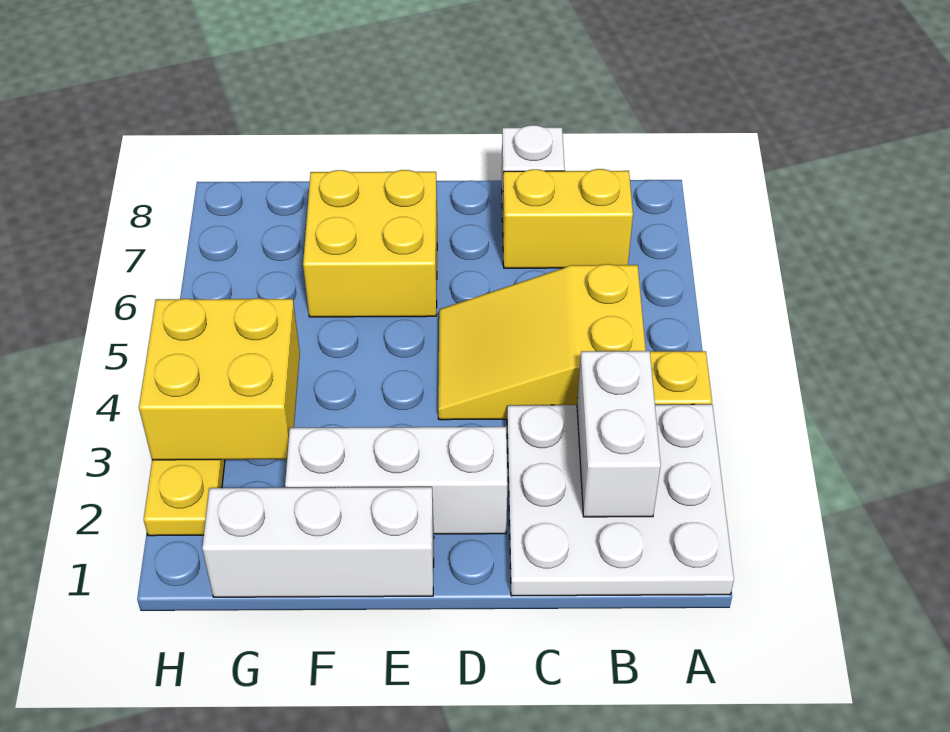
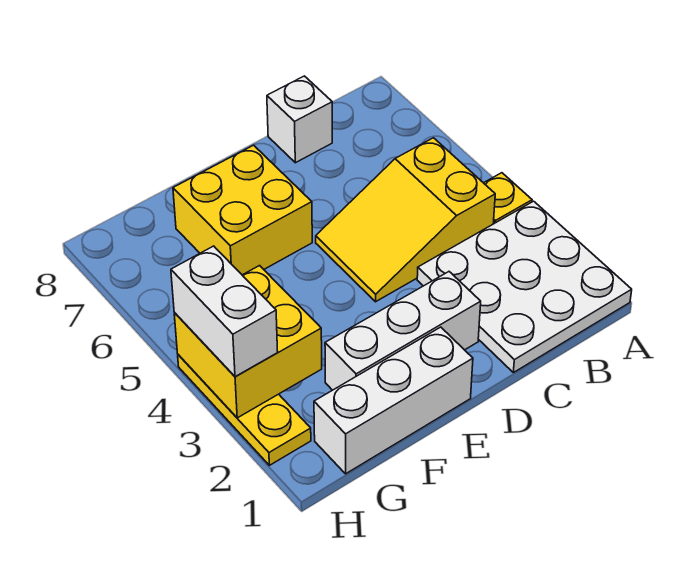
white brick B2:B3 level 2 -> white brick H3:H4 level 3
yellow brick B7:C7 level 1 -> none

